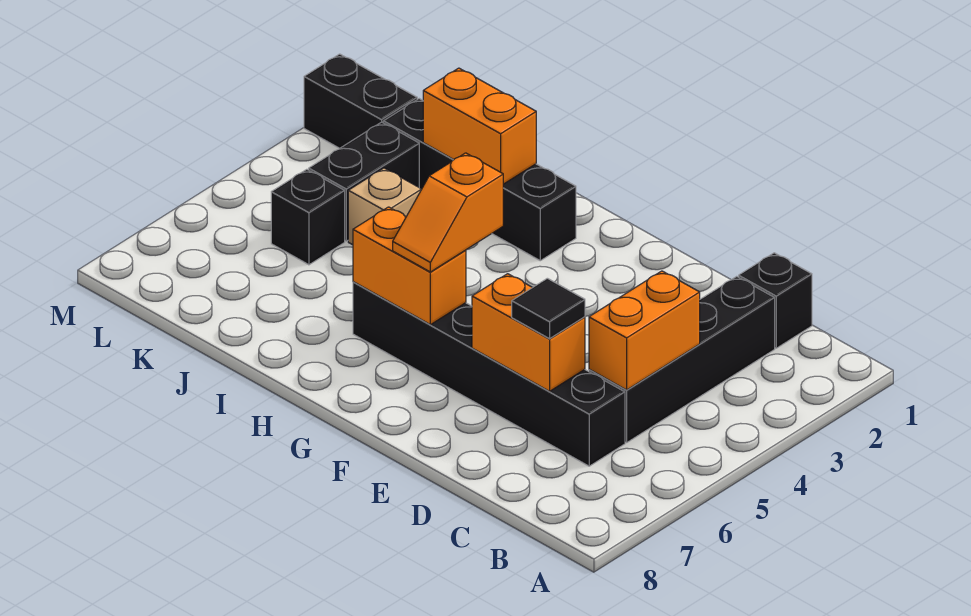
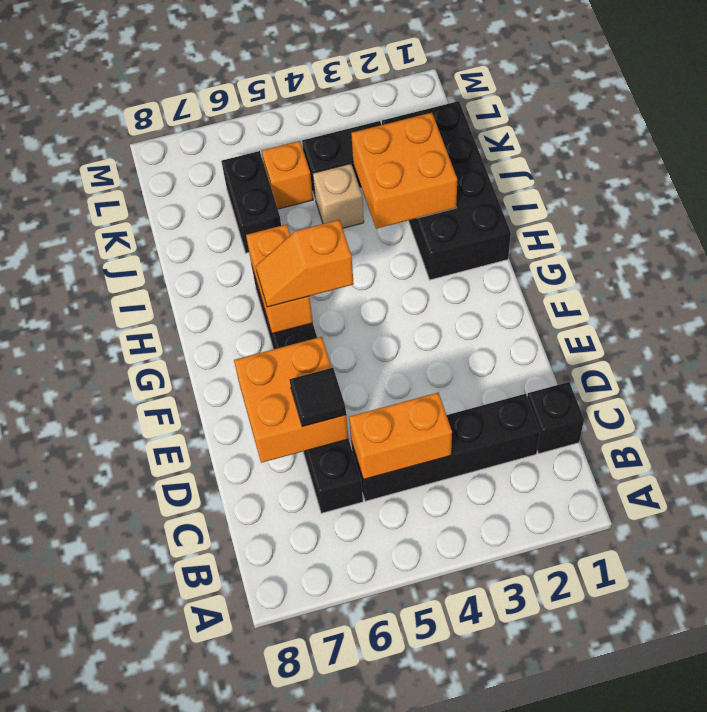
orange brick D6:E6 level 2 -> orange brick D6:E7 level 2
black brick H2:K2 level 1 -> black brick H1:K2 level 1
orange brick I2:J2 level 2 -> orange brick I2:J3 level 2
black brick K5 level 1 -> orange brick K5 level 1
black brick L2:M2 level 1 -> black brick J6:K6 level 1

